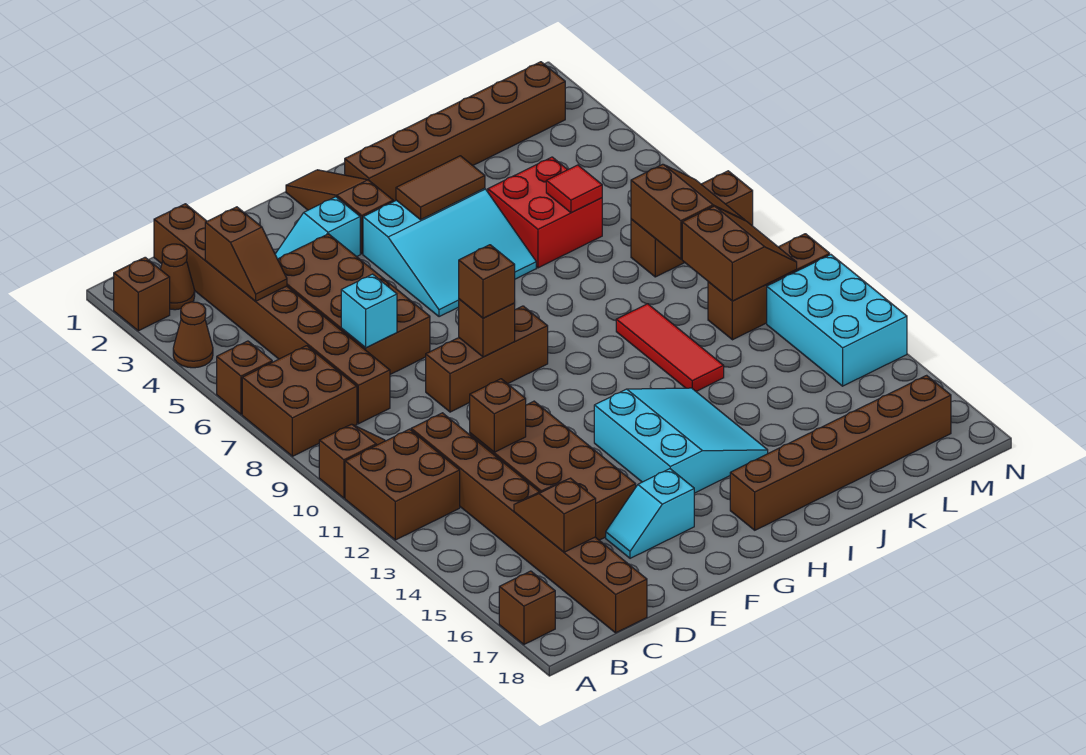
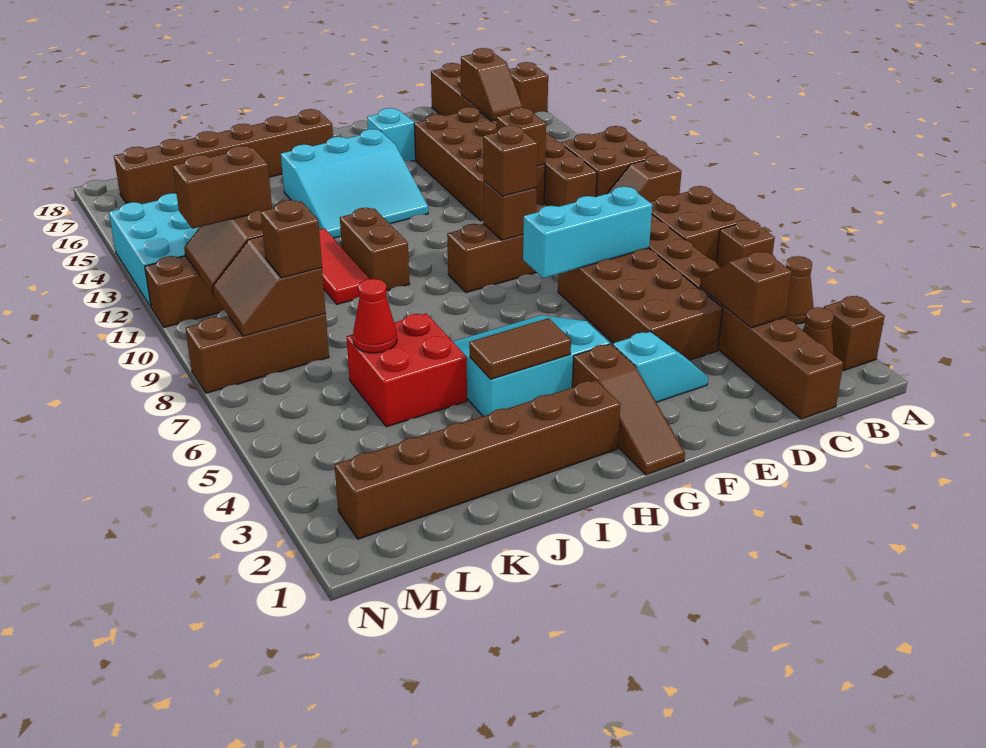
cyan brick D7 level 2 -> cyan brick D7:F7 level 2
cyan slope G13:I15 level 1 top G -> cyan slope G13:I15 level 1 top 15
none -> brown brick I10:I11 level 1
red tile K6 level 2 -> red cone K6 level 2
none -> brown brick L8 level 3
none -> brown brick L11:M11 level 3

